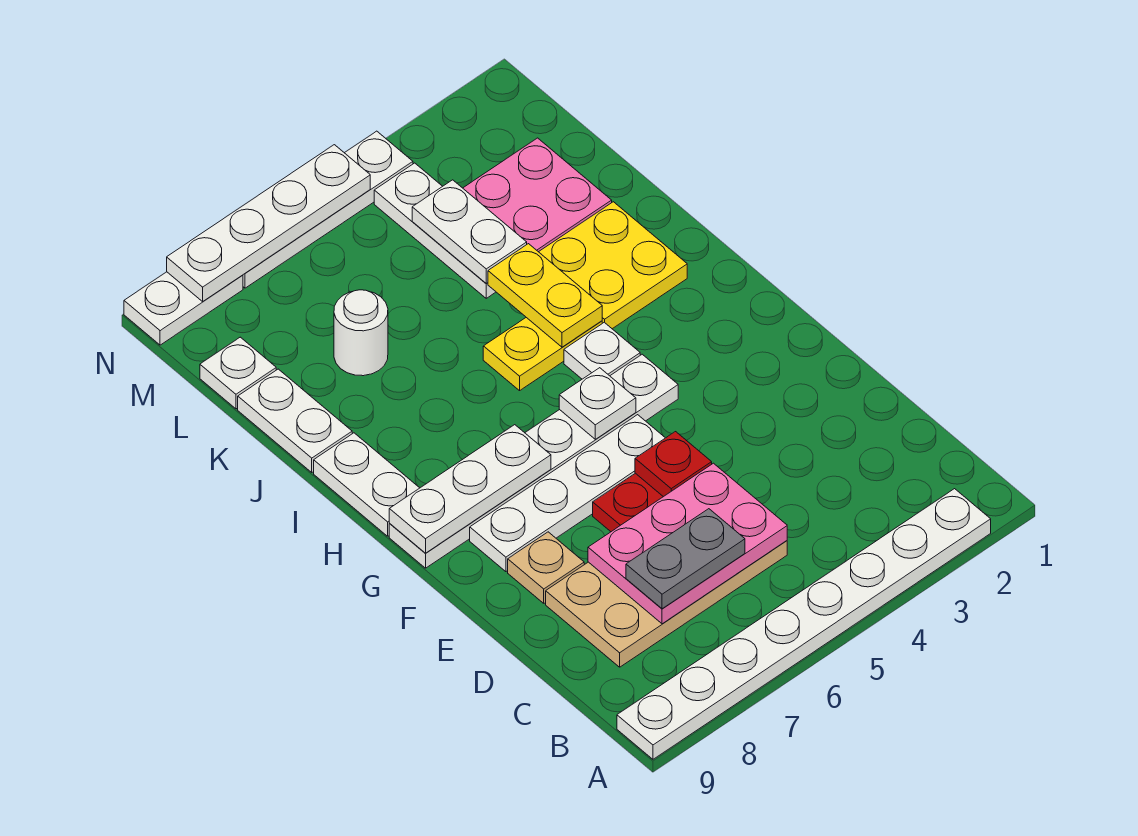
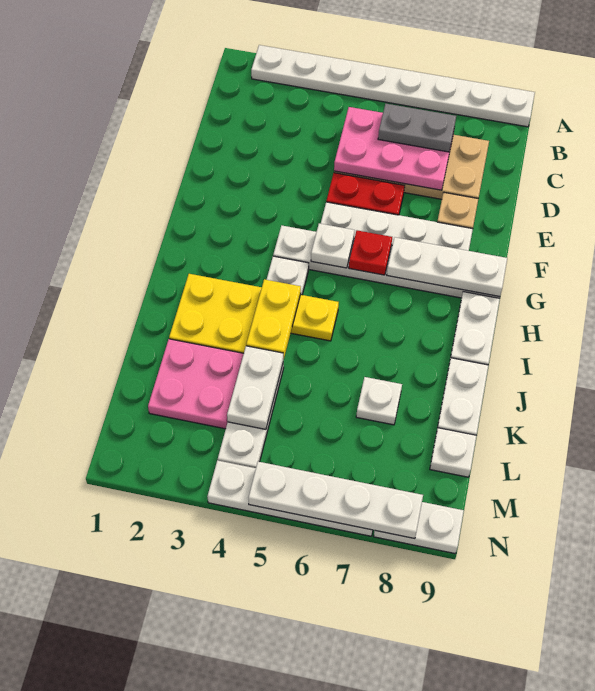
red plate E5 level 2 -> red plate G6 level 2
white round brick K7 level 1 -> white plate K7 level 1

